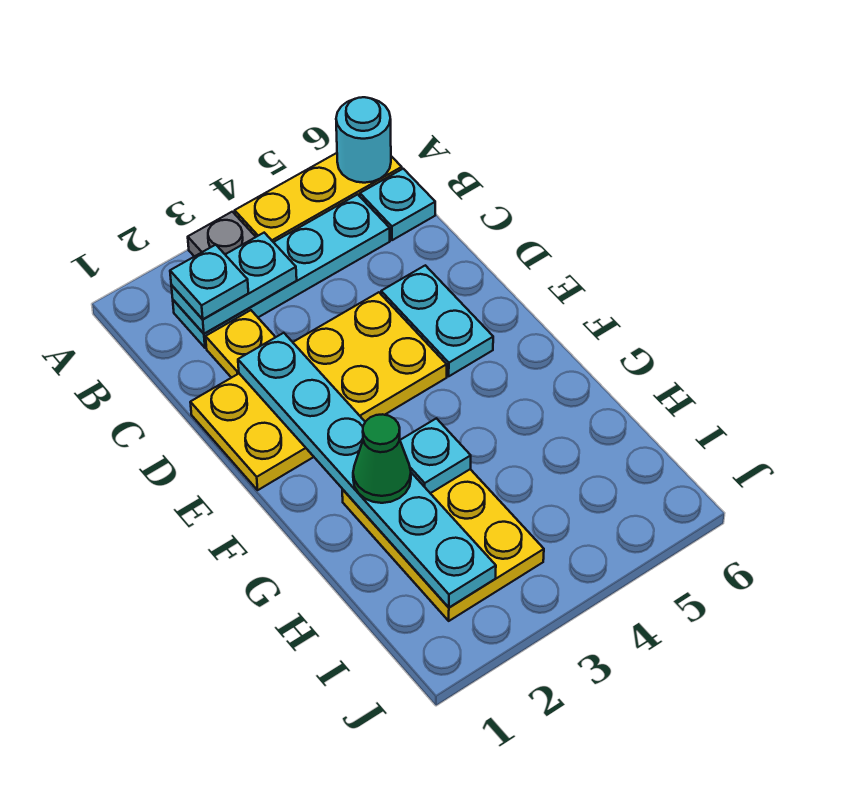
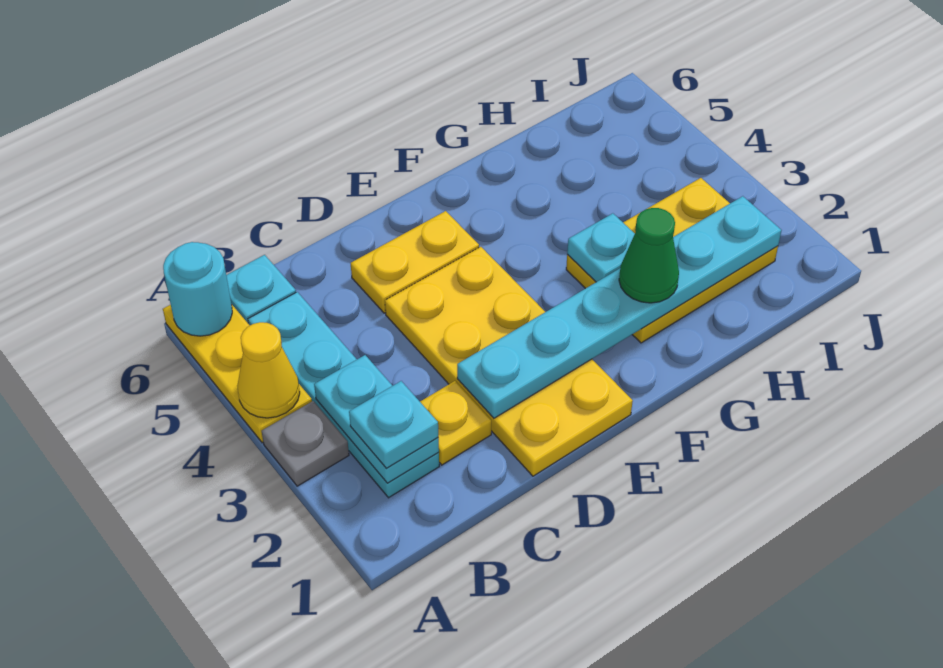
none -> yellow cone A4 level 2
cyan plate D5:E5 level 1 -> yellow plate D5:E5 level 1

